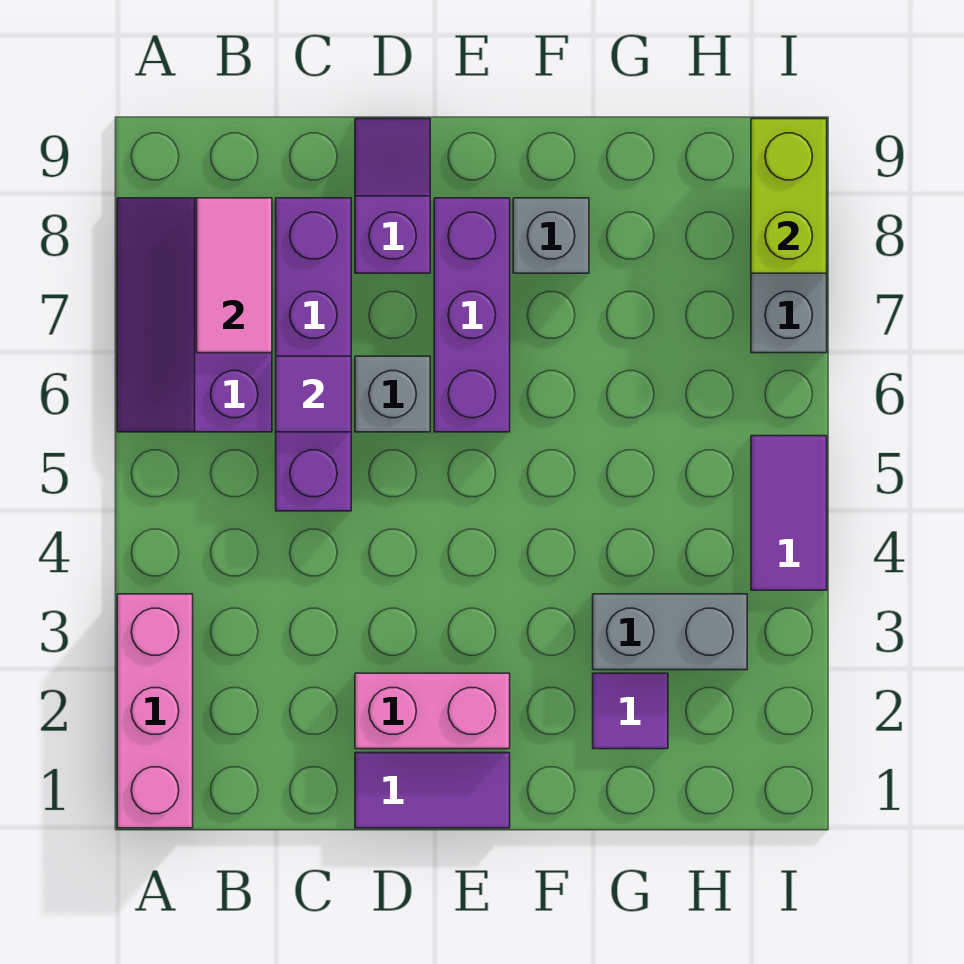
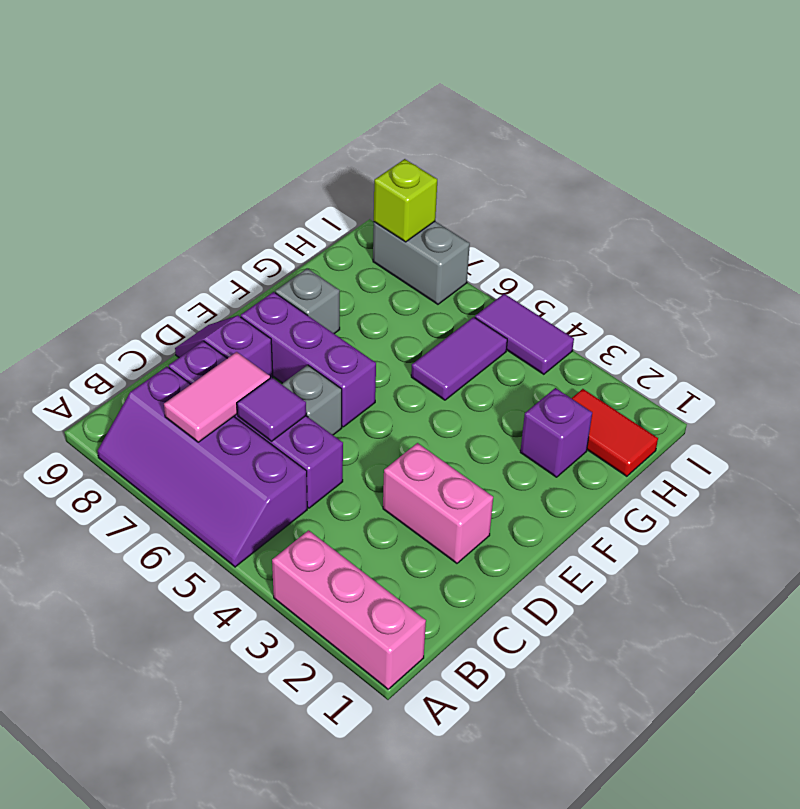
purple slope A6:B8 level 1 top B -> purple slope A5:B8 level 1 top B
pink tile B7:B8 level 2 -> pink tile B7:C7 level 2
purple tile D1:E1 level 1 -> purple tile G5:H5 level 1
pink brick D2:E2 level 1 -> pink brick D2:D3 level 1
purple tile G2 level 1 -> purple brick G2 level 1
grey brick G3:H3 level 1 -> none
none -> red tile H1:H2 level 1
lime brick I8:I9 level 2 -> lime brick I8 level 2

